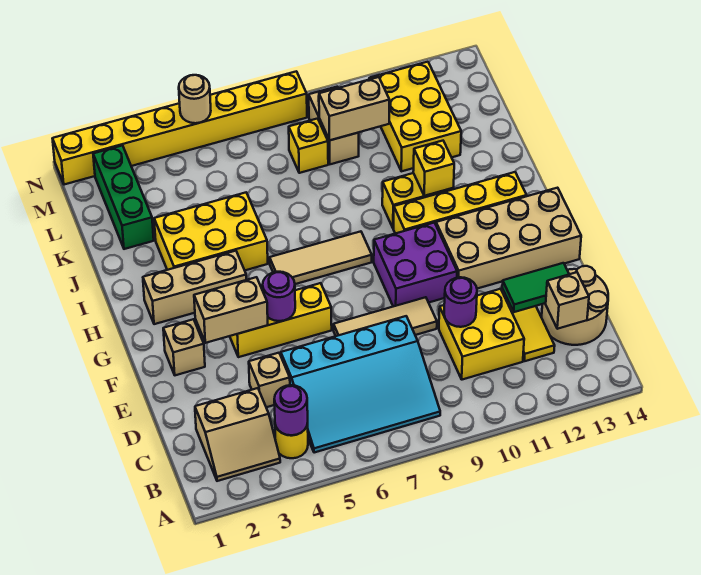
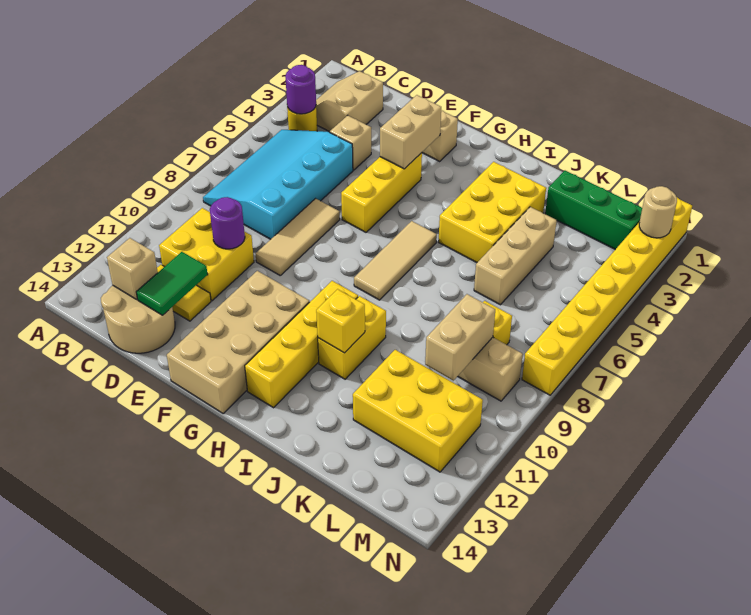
purple round brick F5 level 2 -> none
purple brick F9:G10 level 1 -> none
tan brick H2:H4 level 1 -> tan brick K4:K6 level 1
tan round brick N5 level 2 -> tan round brick N2 level 2

